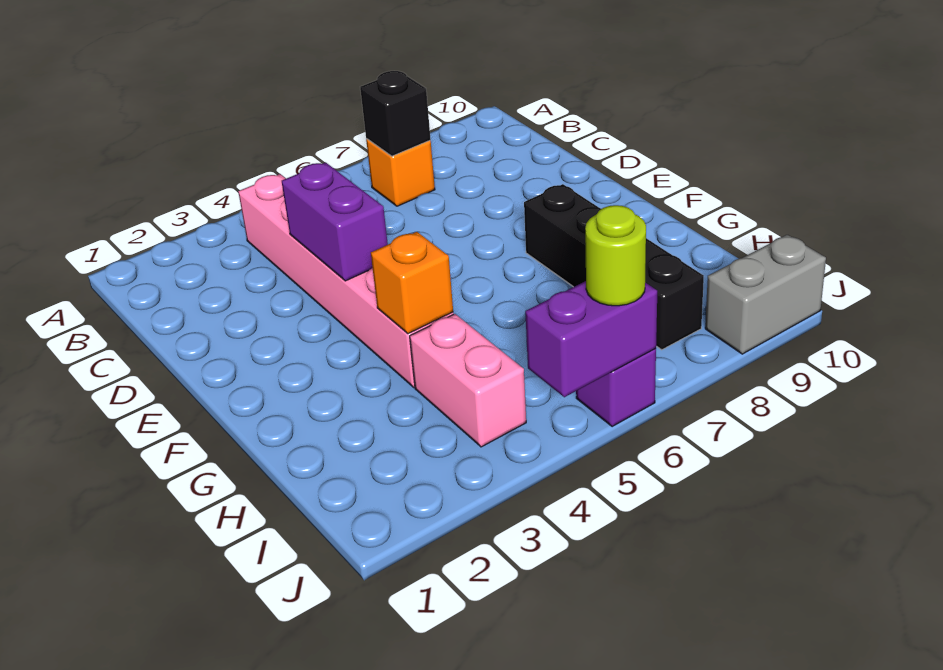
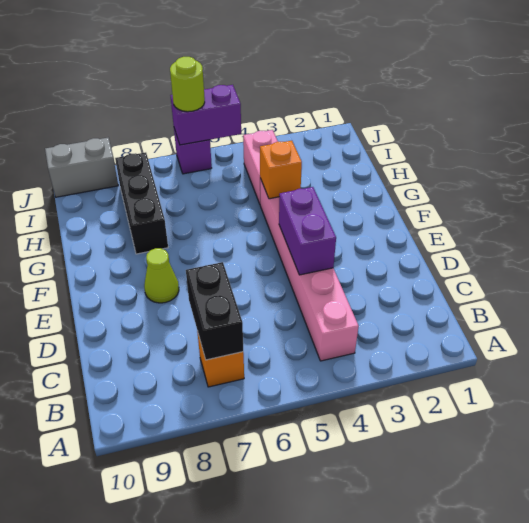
black brick B7 level 2 -> black brick B7:C7 level 2
none -> lime cone E8 level 1
black brick F8:I8 level 1 -> black brick G8:I8 level 1

